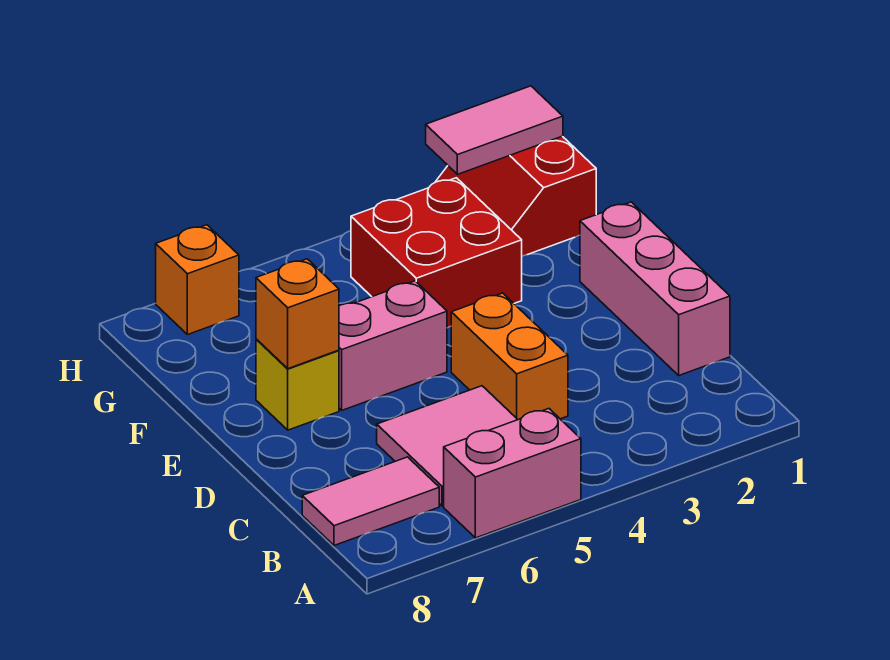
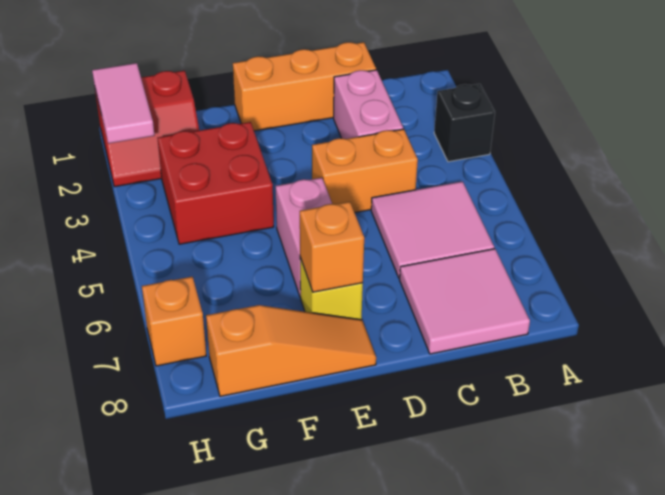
none -> black brick A3 level 1
pink brick A5:A6 level 1 -> pink brick C2:C3 level 1
pink tile B7:B8 level 1 -> pink tile B7:C8 level 1
pink brick C1:E1 level 1 -> orange brick C1:E1 level 1
none -> orange slope E8:G8 level 1 top G

